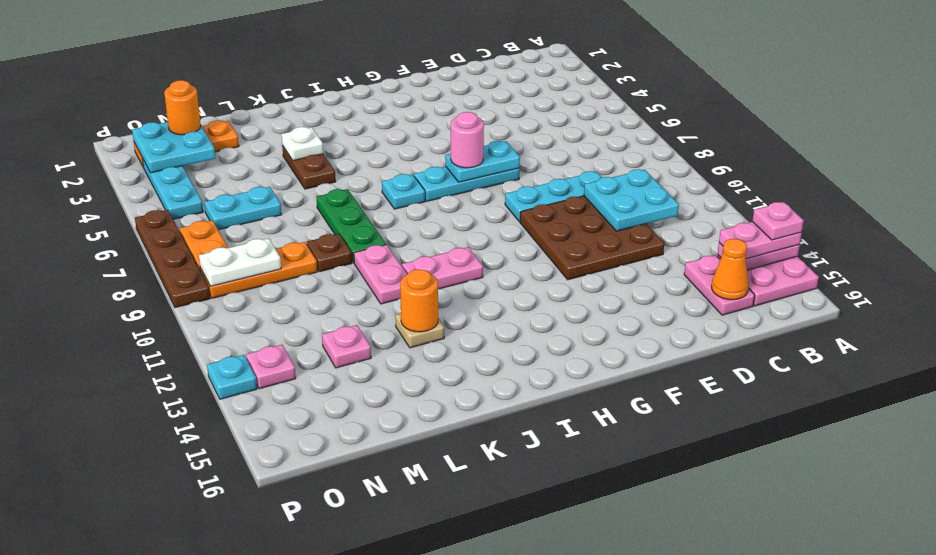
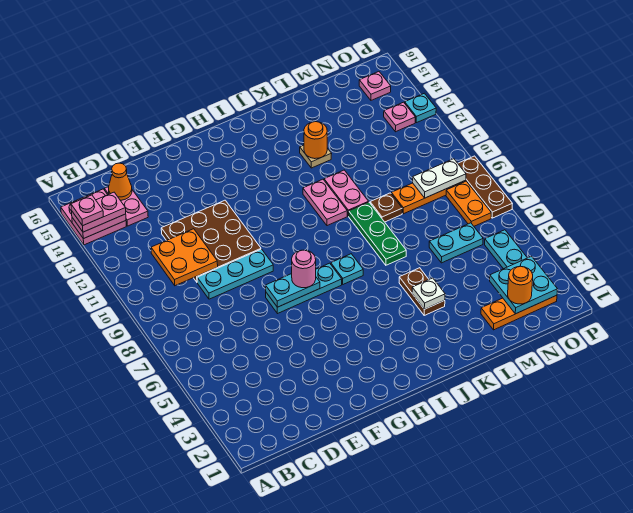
cyan plate C10:D11 level 2 -> orange plate C10:D11 level 2
pink plate I11:J11 level 1 -> pink plate J10:J11 level 1
pink plate M13 level 1 -> pink plate O15 level 1
brown plate P6:P9 level 1 -> brown plate P7:P9 level 1

